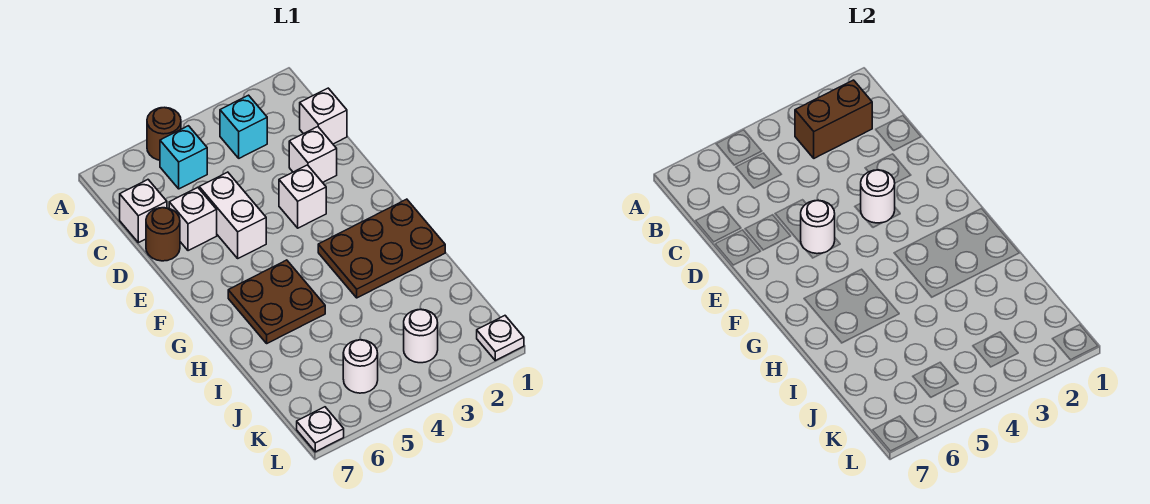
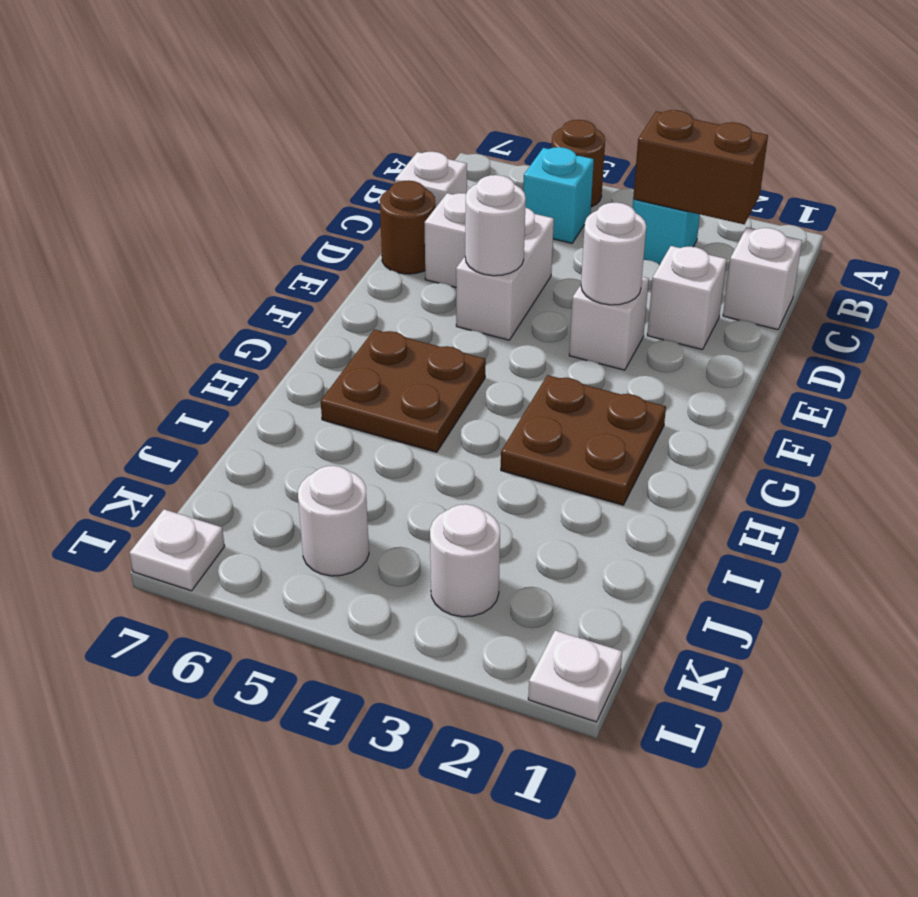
brown plate G1:H3 level 1 -> brown plate G2:H3 level 1

